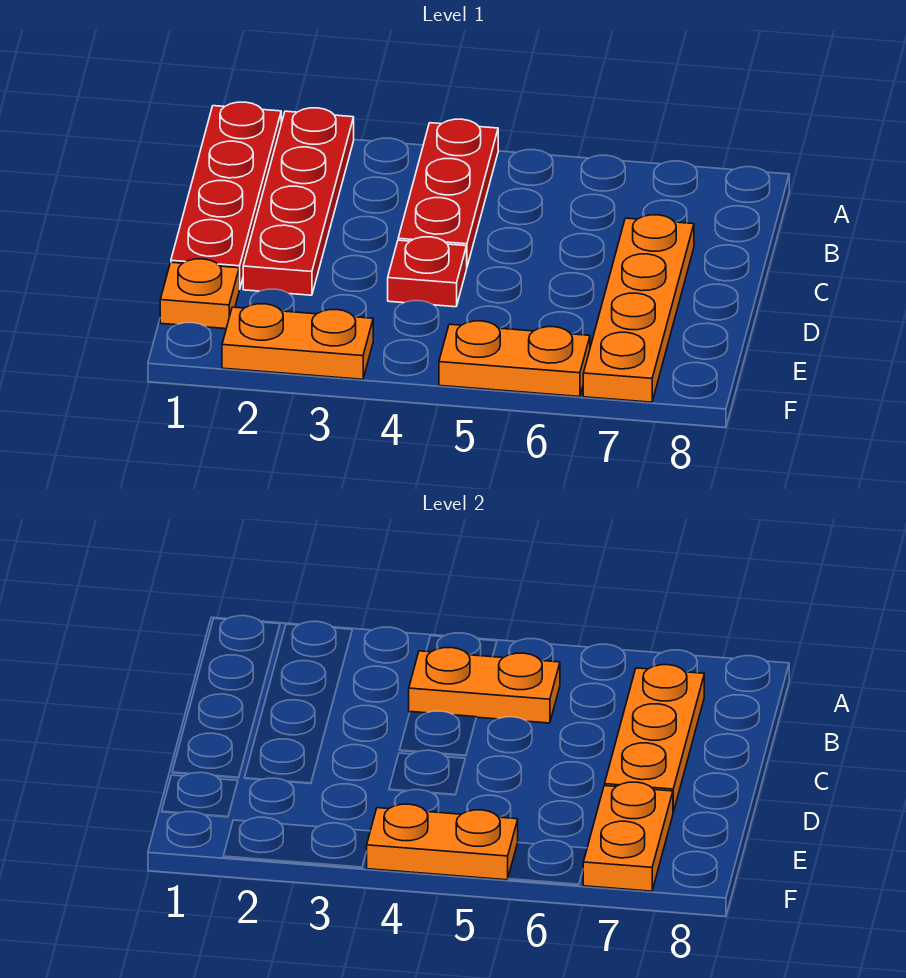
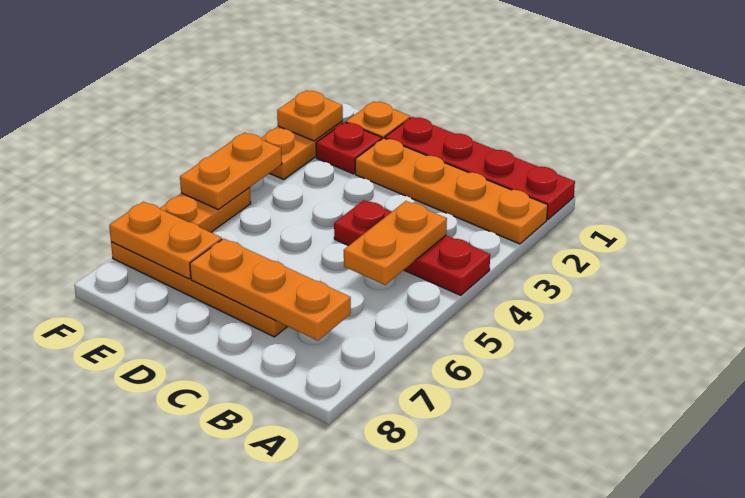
red plate A2:D2 level 1 -> orange plate A2:D2 level 1
red plate D4 level 1 -> red plate E2 level 1
none -> orange plate F2 level 2

